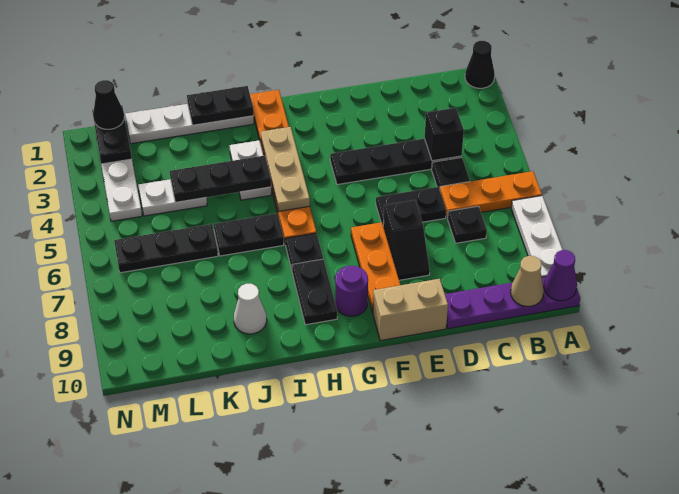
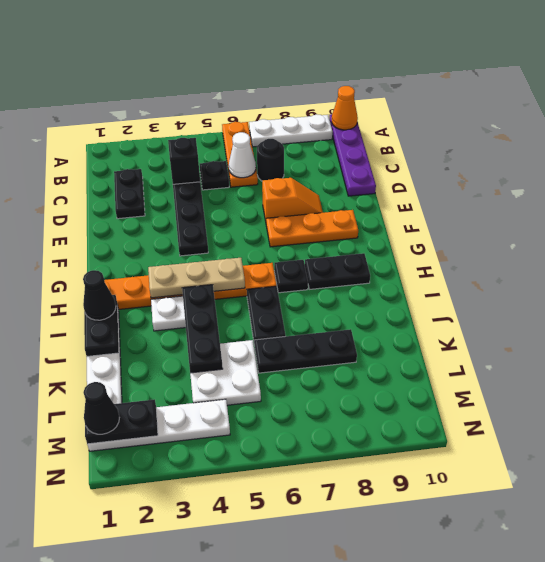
black cone A1 level 1 -> black cone I1 level 3
purple cone A10 level 2 -> orange cone A10 level 2
tan cone B10 level 2 -> none
black plate C7 level 1 -> black round brick C7 level 1
black plate D6:E6 level 1 -> black plate C2:D2 level 1
black slope E7:E8 level 1 top 7 -> orange slope E7:E8 level 1 top 7
tan brick E10:F10 level 1 -> none
purple round brick G9 level 1 -> none
white cone J9 level 1 -> white cone C6 level 2
white plate K4:L4 level 1 -> white plate K4:L5 level 1
black plate K6:M6 level 1 -> black plate K6:K8 level 1

